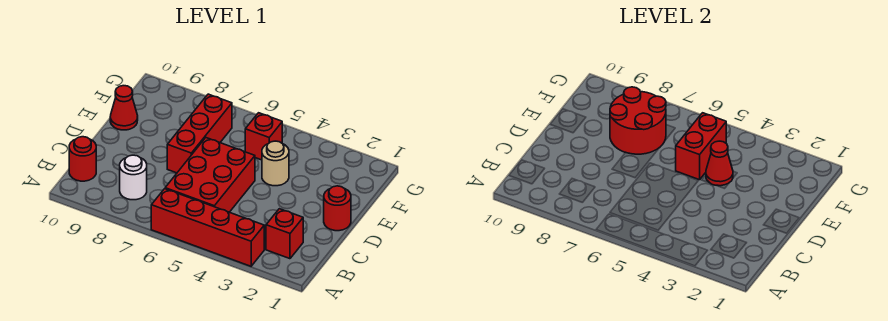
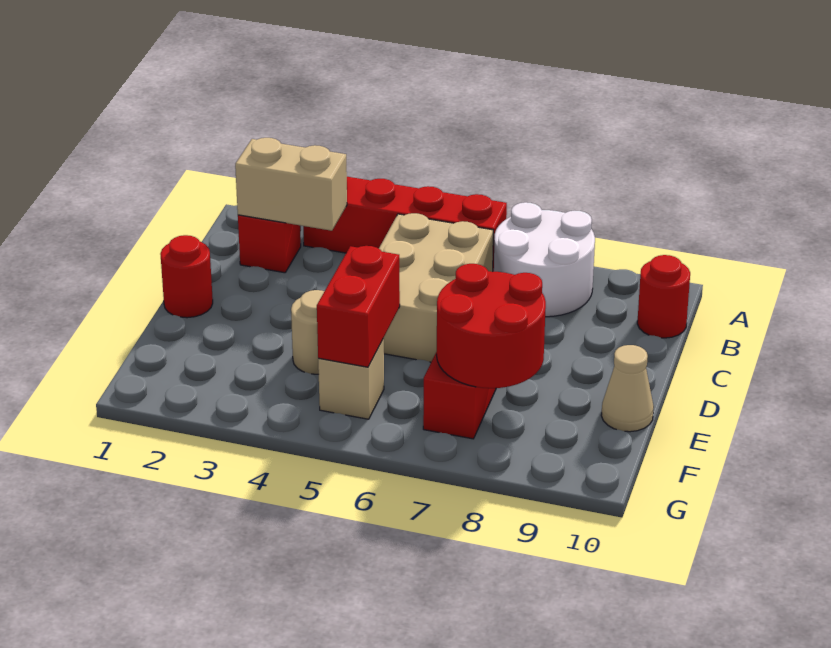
none -> tan brick B2:B3 level 2
red brick B5:D6 level 1 -> tan brick B5:D6 level 1
white round brick B8 level 1 -> white round brick A7:B8 level 1
red cone E4 level 2 -> none
red cone E10 level 1 -> tan cone E10 level 1
red brick F5 level 1 -> tan brick F5 level 1

